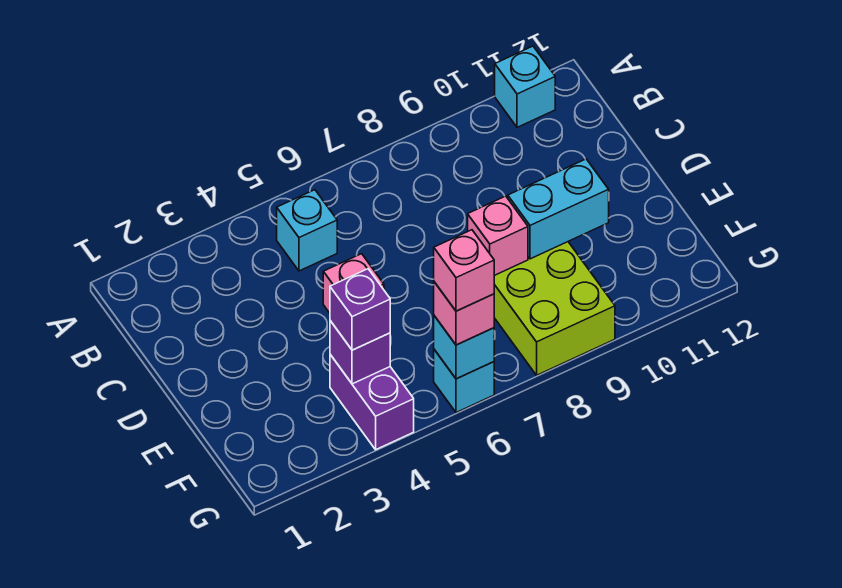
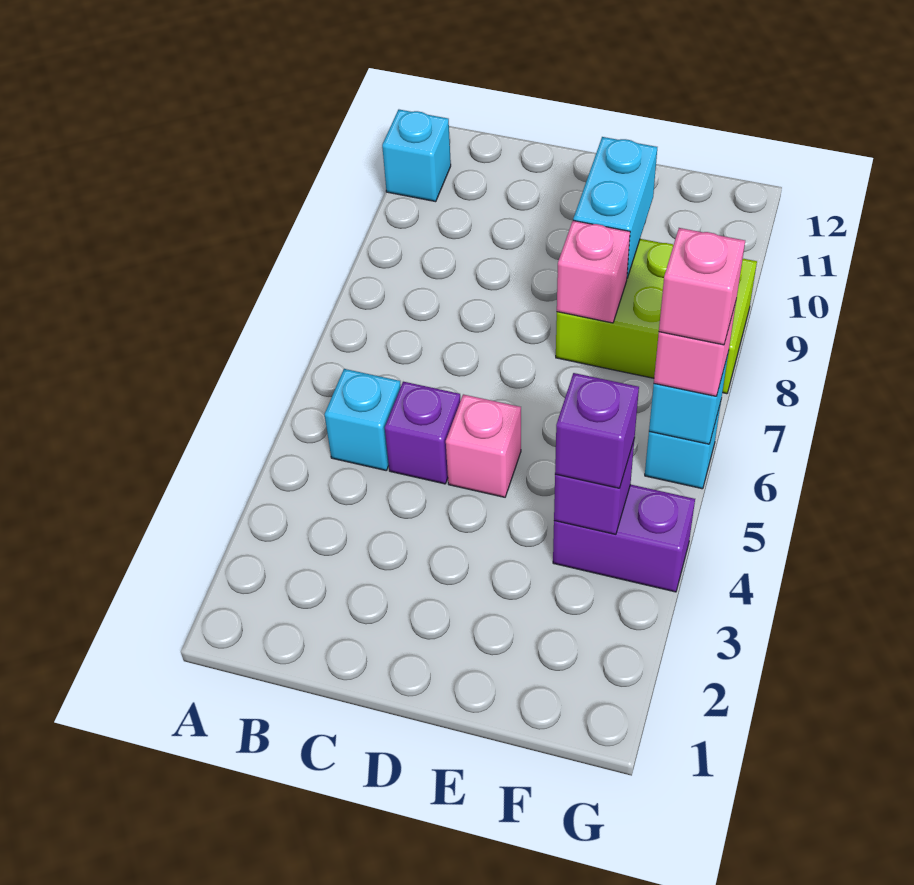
none -> purple brick C5 level 1

